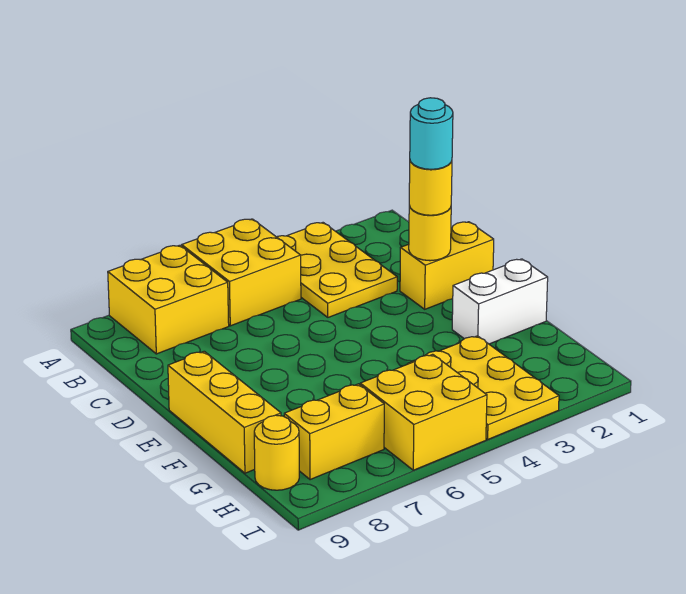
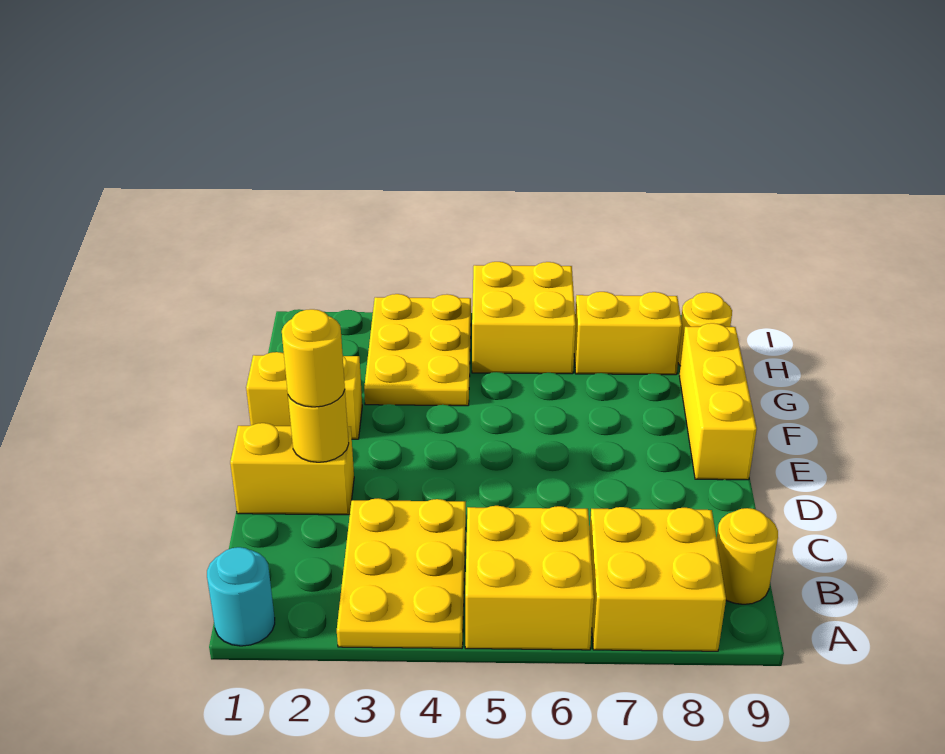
none -> yellow round brick B9 level 1
cyan round brick D2 level 4 -> cyan round brick A1 level 1
white brick F1:F2 level 1 -> yellow brick F1:F2 level 1

